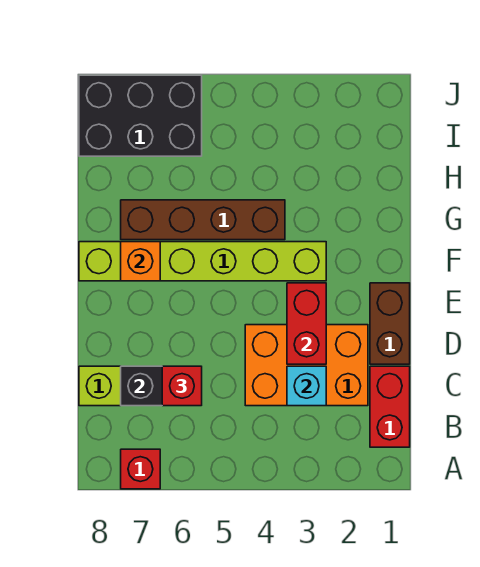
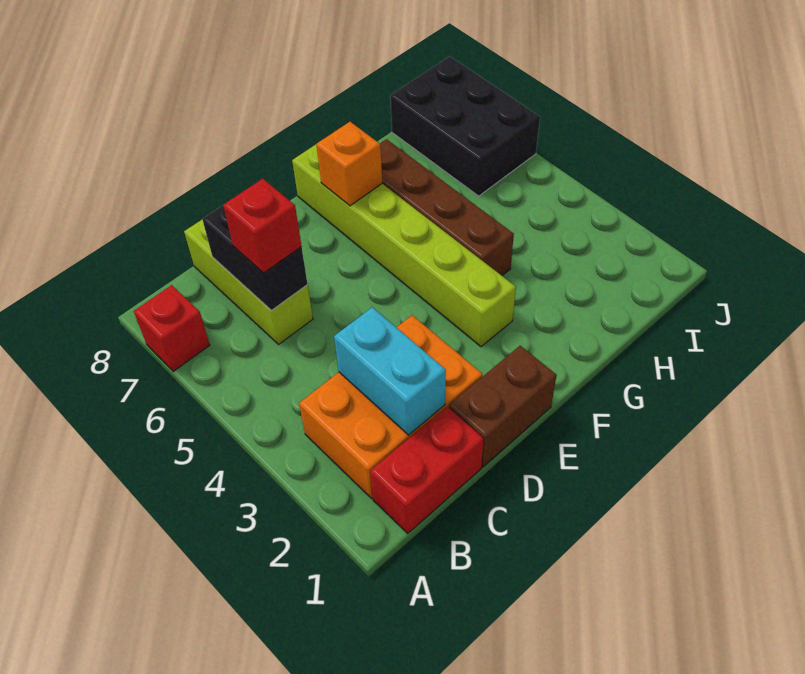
orange brick C2:D4 level 1 -> orange brick B2:D3 level 1
cyan brick C3 level 2 -> cyan brick C2:C3 level 2
red brick D3:E3 level 2 -> none

